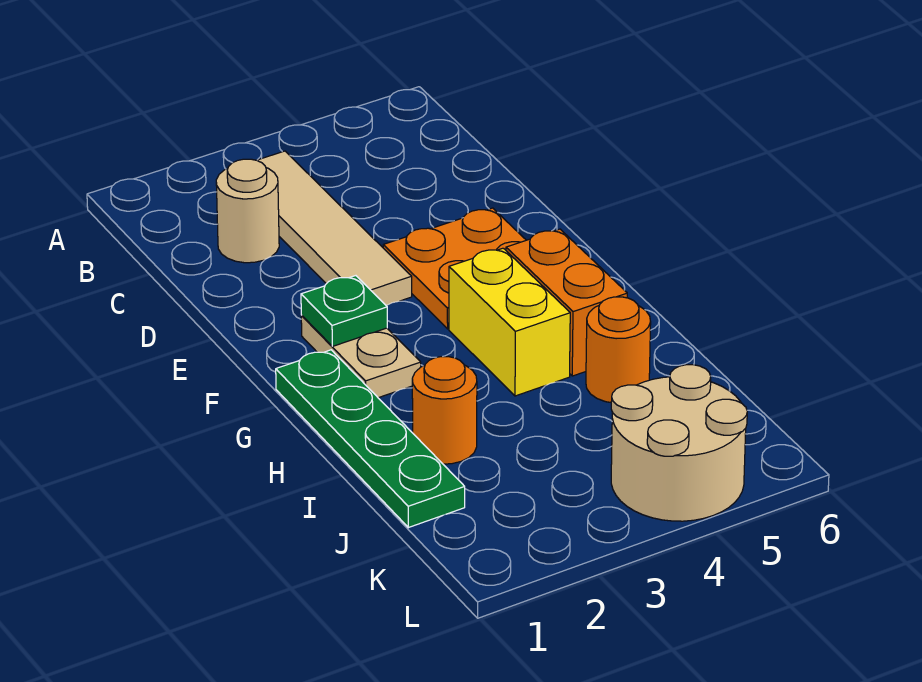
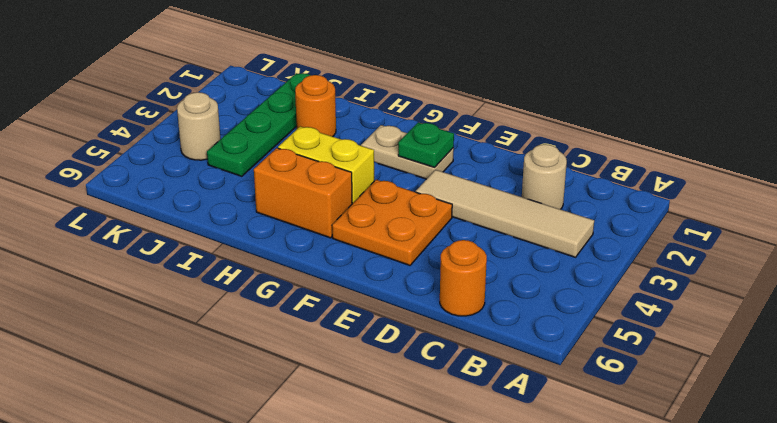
green plate G1:J1 level 1 -> green plate J1:J4 level 1
orange round brick I5 level 1 -> orange round brick C6 level 1
tan round brick K4:L5 level 1 -> tan round brick K4 level 1

